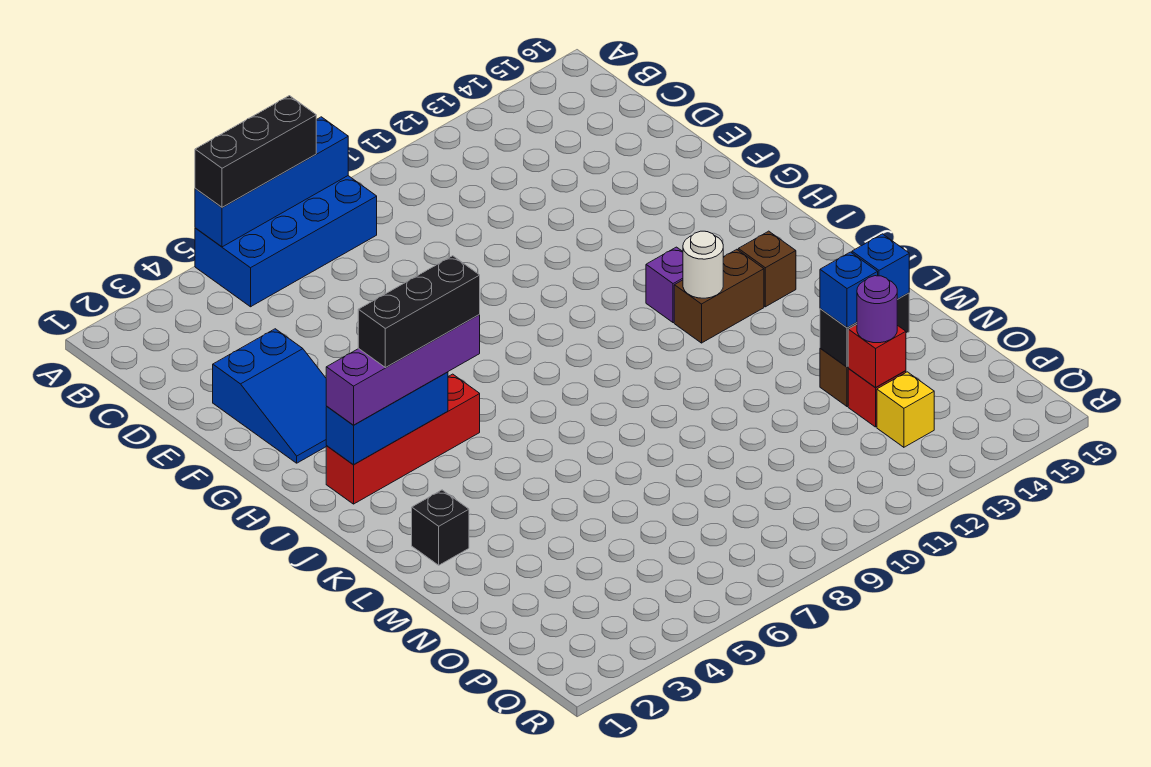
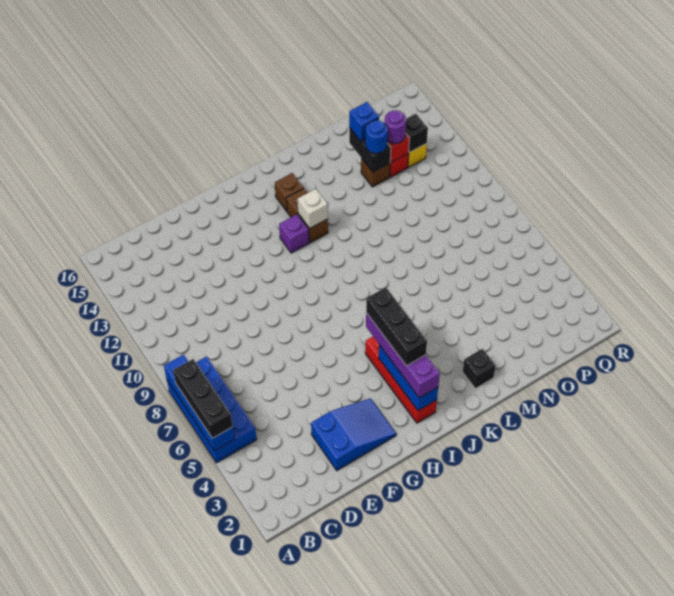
white round brick J12 level 2 -> white brick J12 level 2
blue brick N13 level 3 -> blue round brick N13 level 3
none -> black brick P13 level 2

